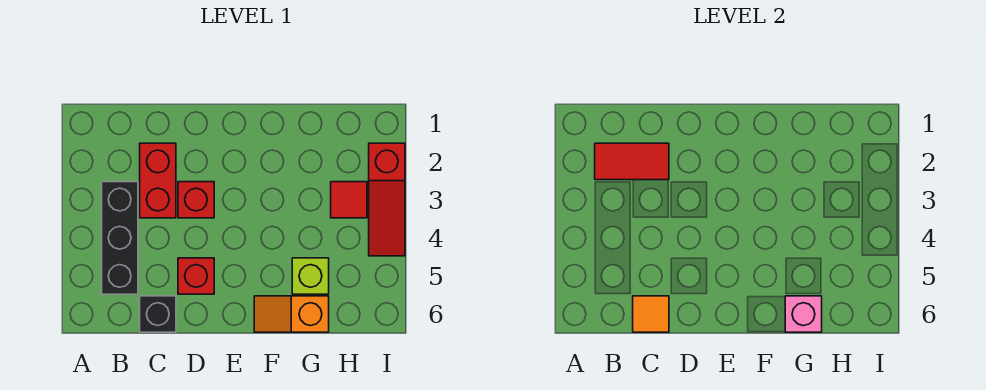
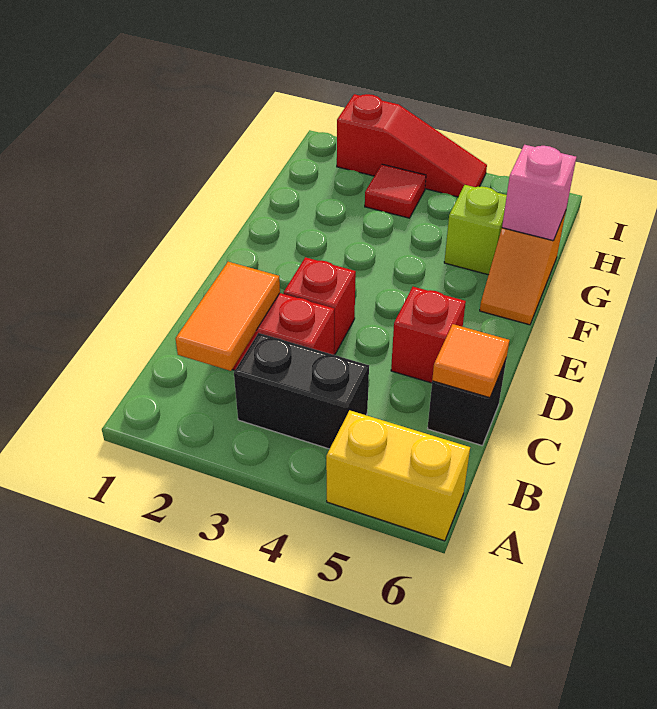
none -> yellow brick A5:A6 level 1
red tile B2:C2 level 2 -> orange tile B2:C2 level 2
black brick B3:B5 level 1 -> black brick B3:B4 level 1

